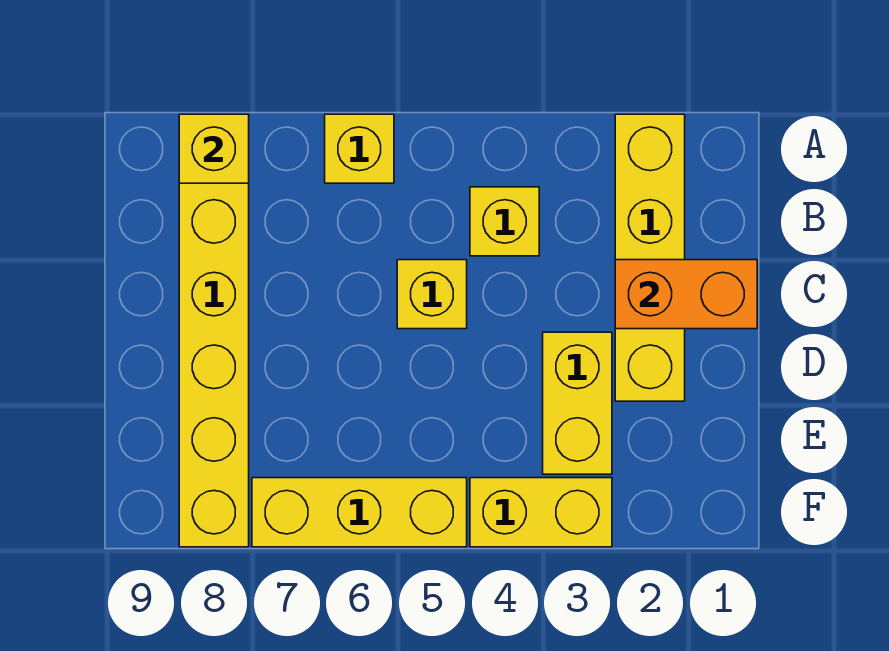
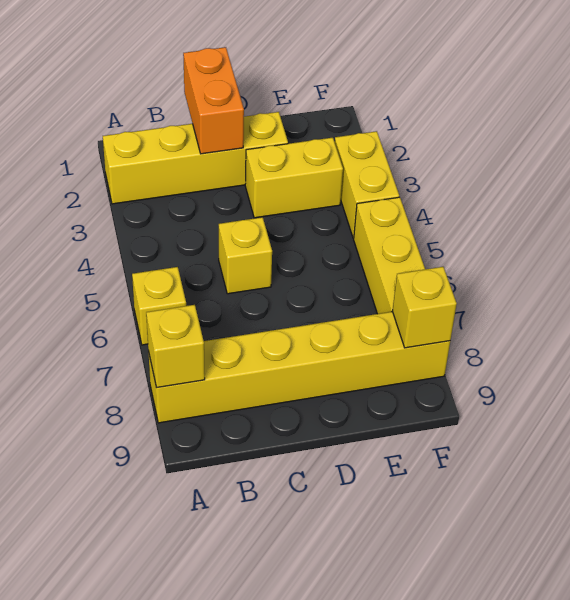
yellow brick B4 level 1 -> yellow brick F8 level 2

